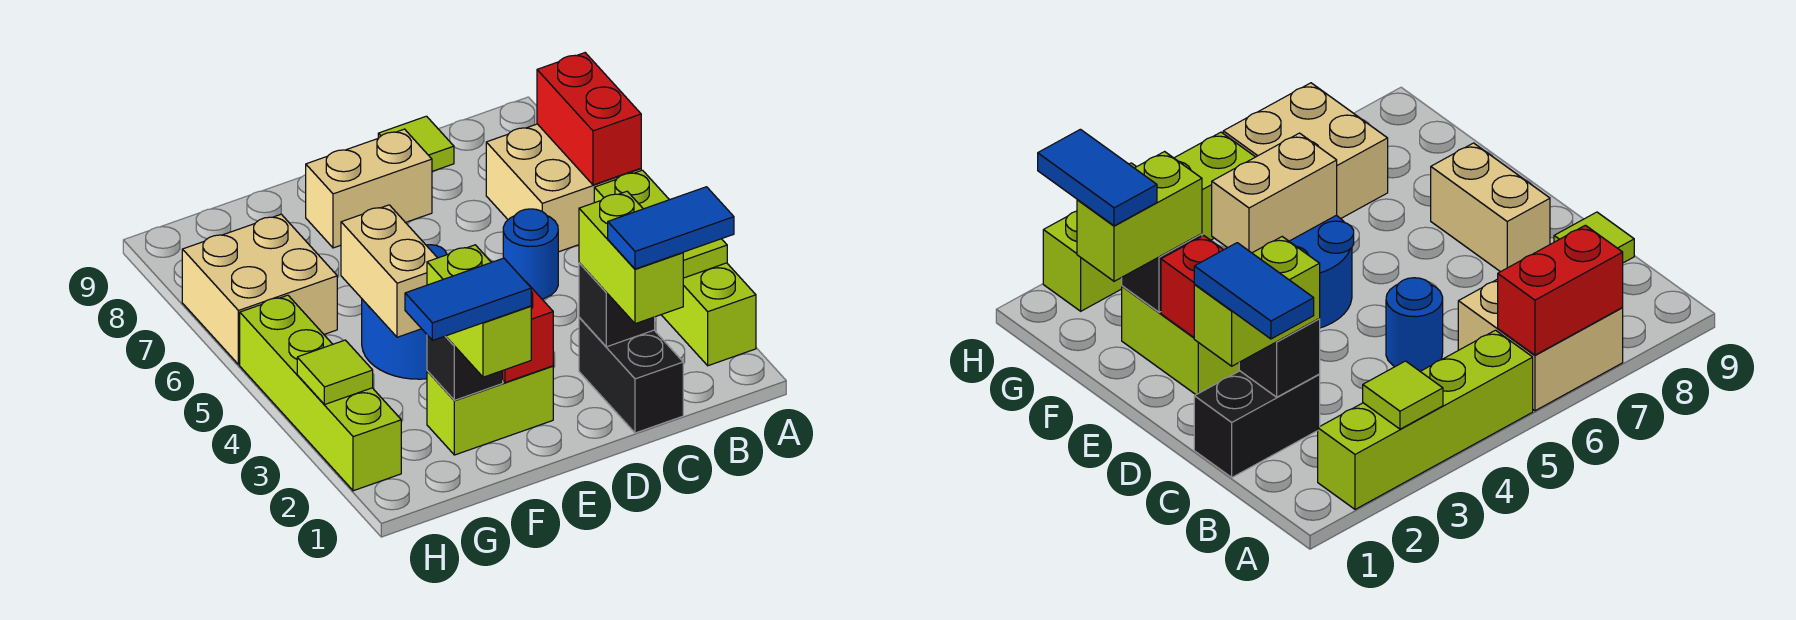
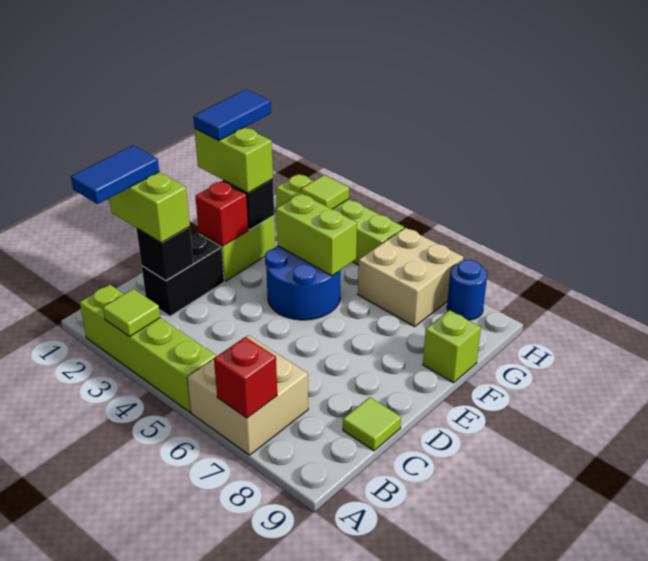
red brick A6:A7 level 2 -> red brick A7 level 2
black brick C1:C2 level 1 -> black brick C2:D2 level 1
blue round brick C5 level 1 -> blue round brick H8 level 1
tan brick D8:E8 level 1 -> none
tan brick F4:F5 level 2 -> lime brick F4:F5 level 2
none -> lime brick F9 level 1

